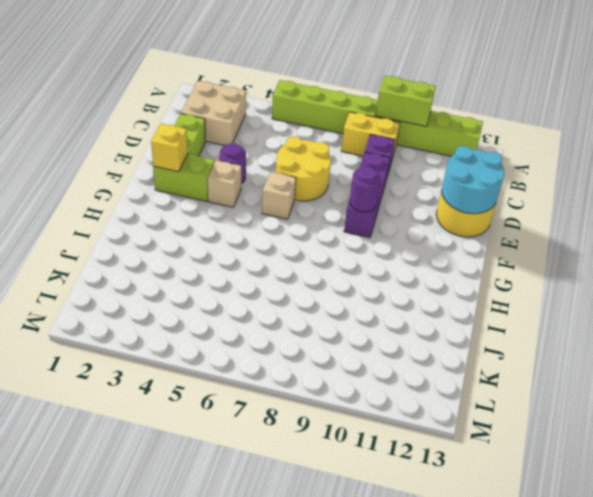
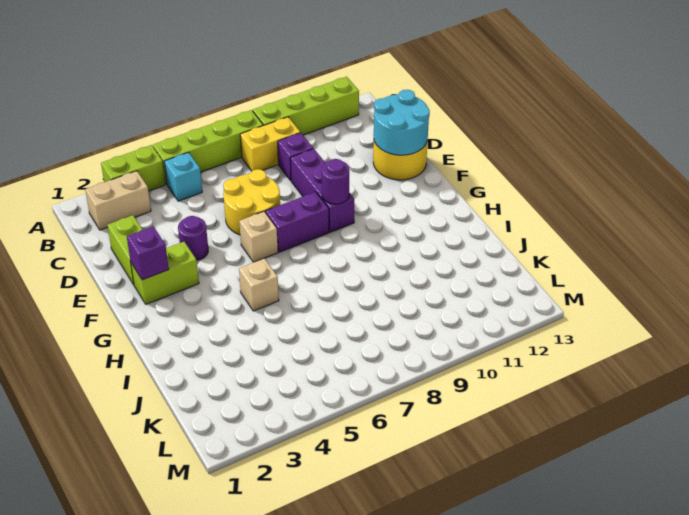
lime brick A9:A10 level 2 -> lime brick A3:A4 level 1
tan brick B2:C3 level 1 -> tan brick B2:B3 level 1
none -> cyan brick B5 level 1
yellow brick F2 level 2 -> purple brick F2 level 2
tan brick F4 level 1 -> tan brick H5 level 1
none -> purple brick F7:F8 level 1

